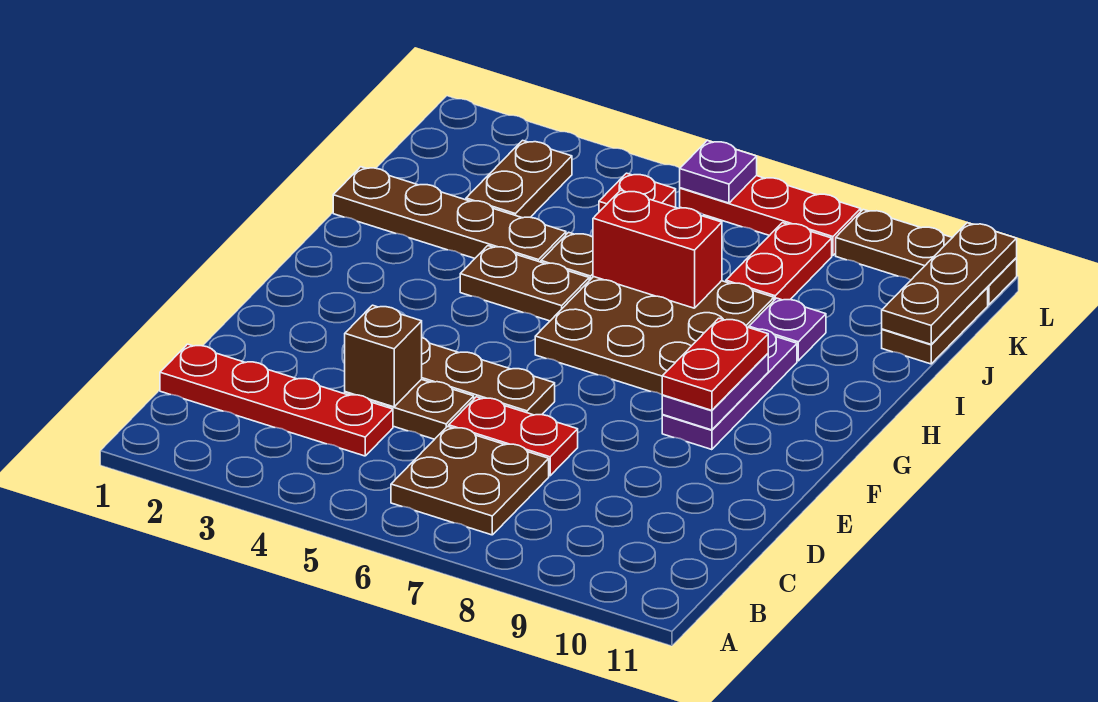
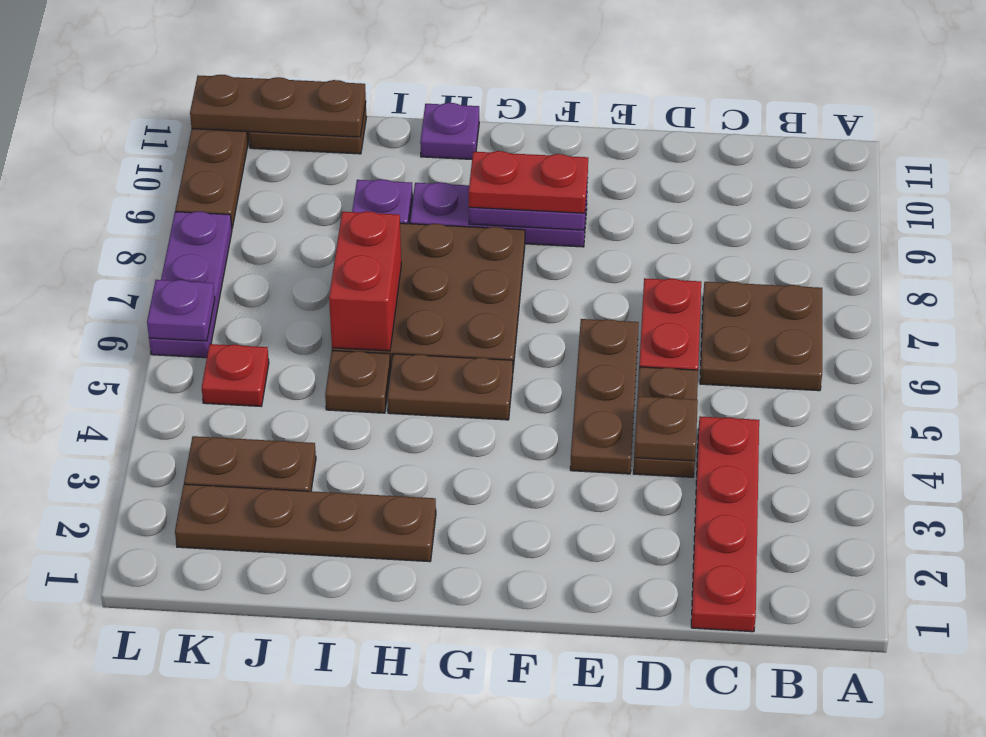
brown brick D4 level 2 -> brown plate D4 level 2
brown plate H4:H5 level 1 -> brown plate G5:H5 level 1
none -> purple plate H11 level 1
brown plate I1:I4 level 1 -> brown plate H2:K2 level 1
red plate J8:K8 level 1 -> none
red plate L6:L8 level 1 -> purple plate L6:L8 level 1

